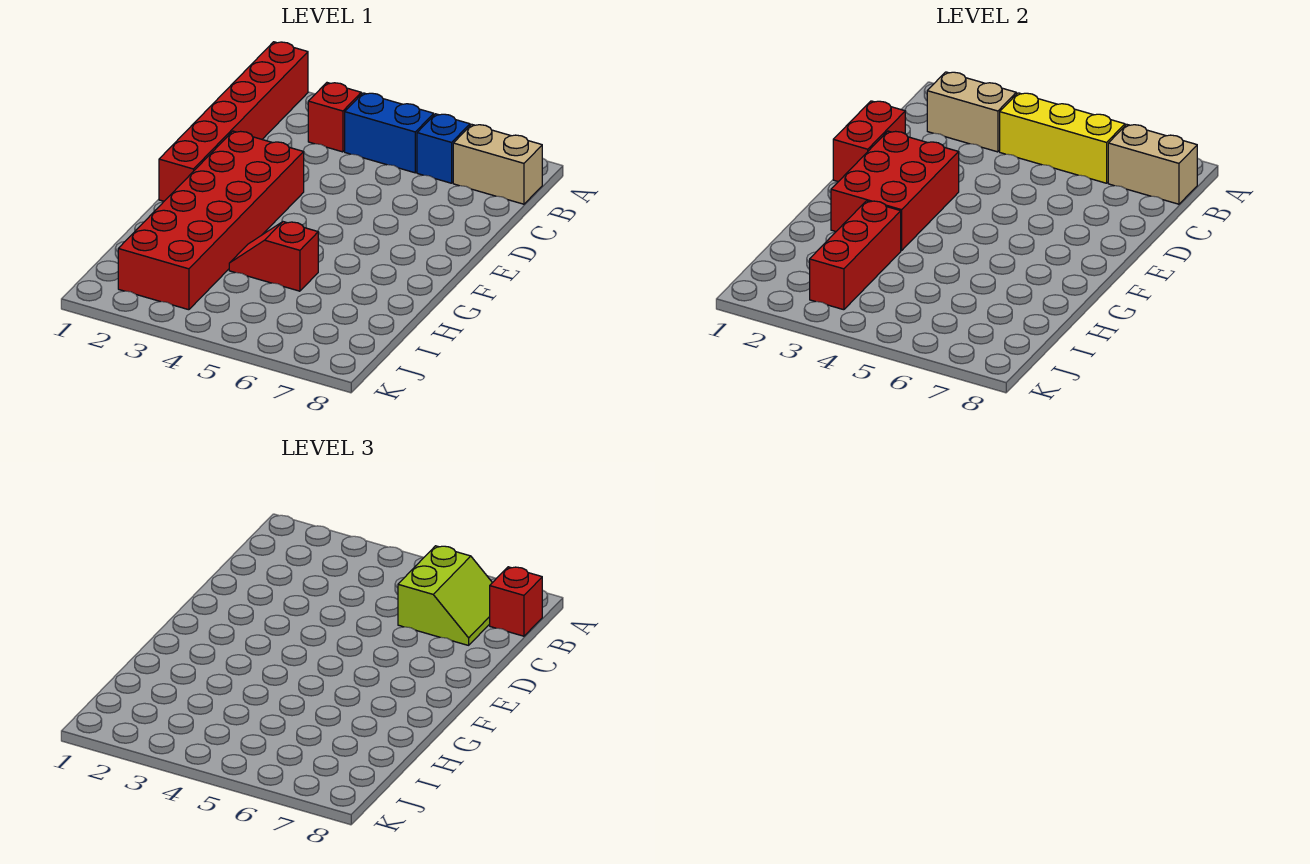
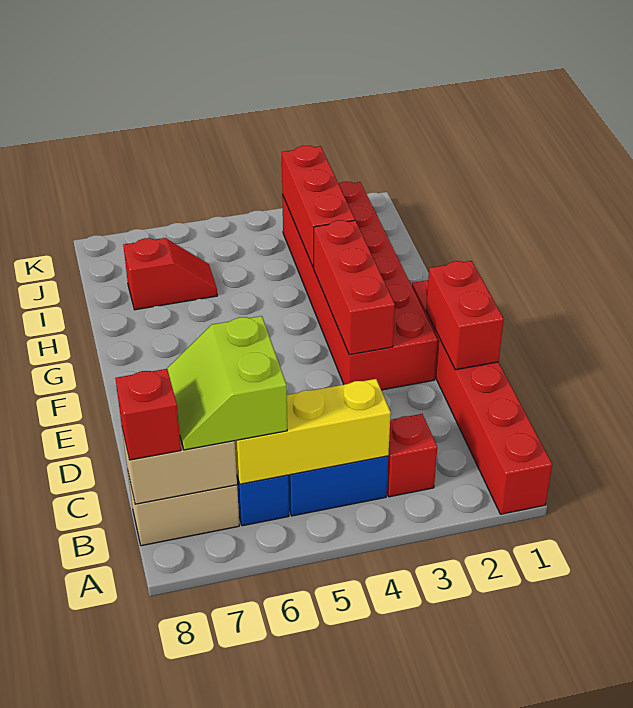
tan brick B2:B3 level 2 -> none
red brick E2:G3 level 2 -> red brick E3:G3 level 2
red slope H4:H5 level 1 top 5 -> red slope I6:I7 level 1 top 7

